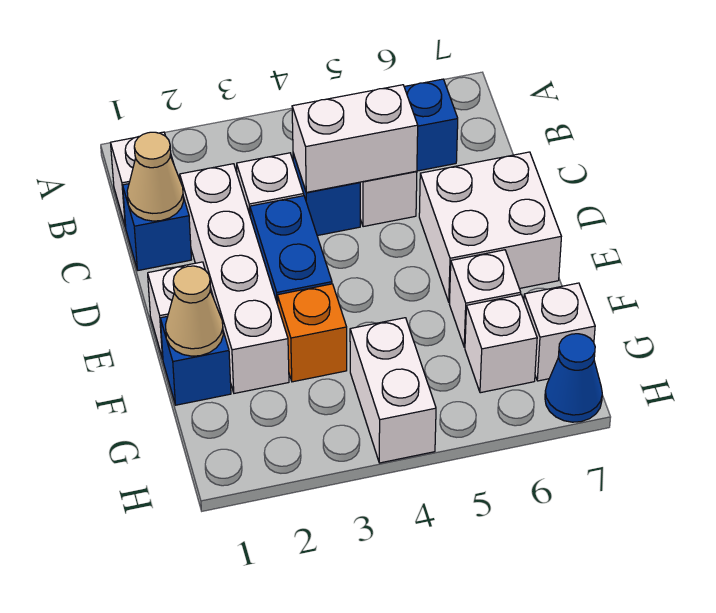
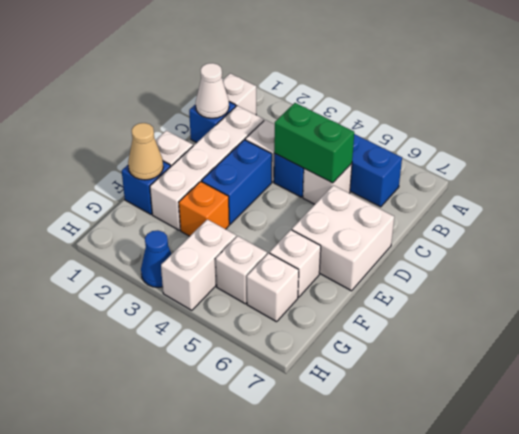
tan cone C1 level 2 -> white cone C1 level 2
white brick C4:C5 level 2 -> green brick C4:C5 level 2
white brick G7 level 1 -> white brick G5 level 1
blue cone H7 level 1 -> blue cone H3 level 1

